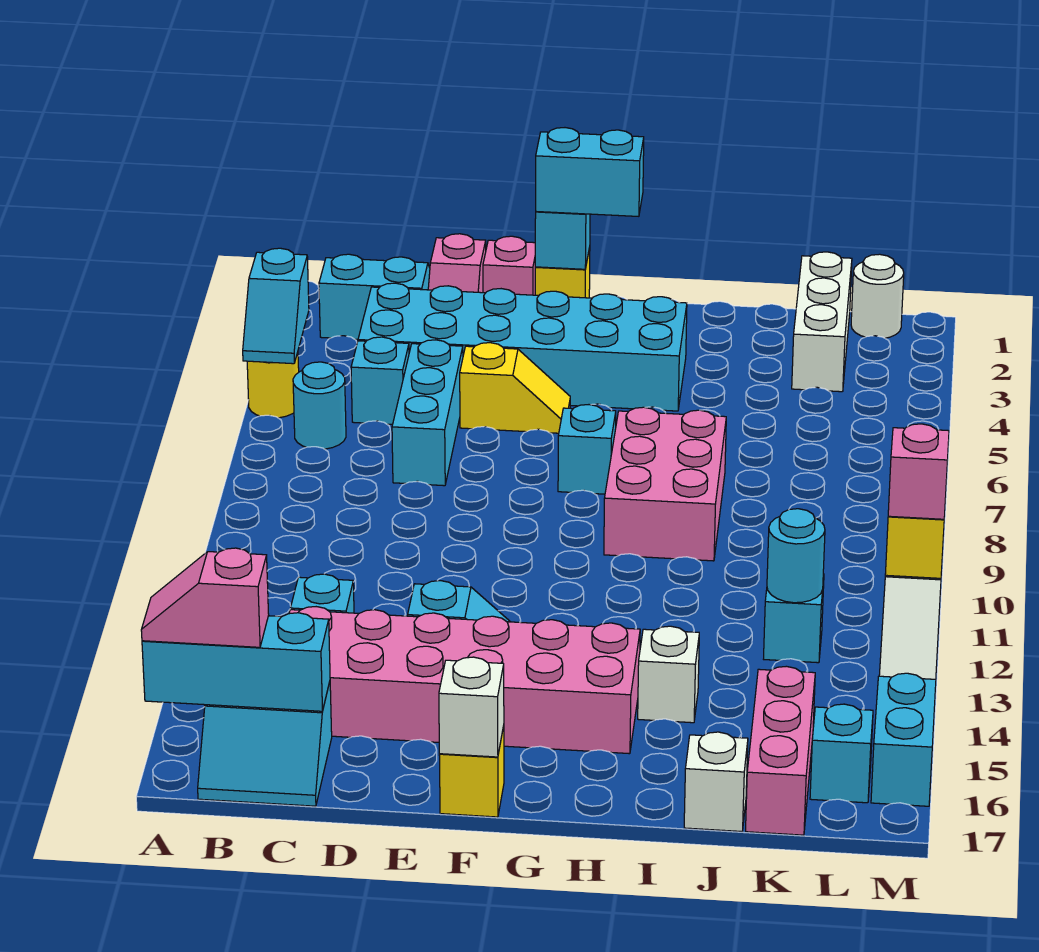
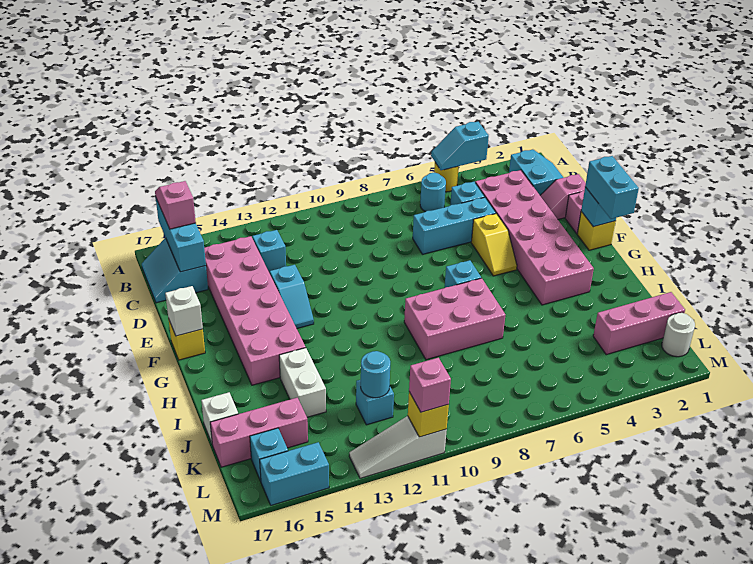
cyan brick C3:H4 level 1 -> pink brick C3:H4 level 1
white brick I14 level 1 -> white brick I14:J14 level 1
white brick K1:K3 level 1 -> pink brick K1:K3 level 1

